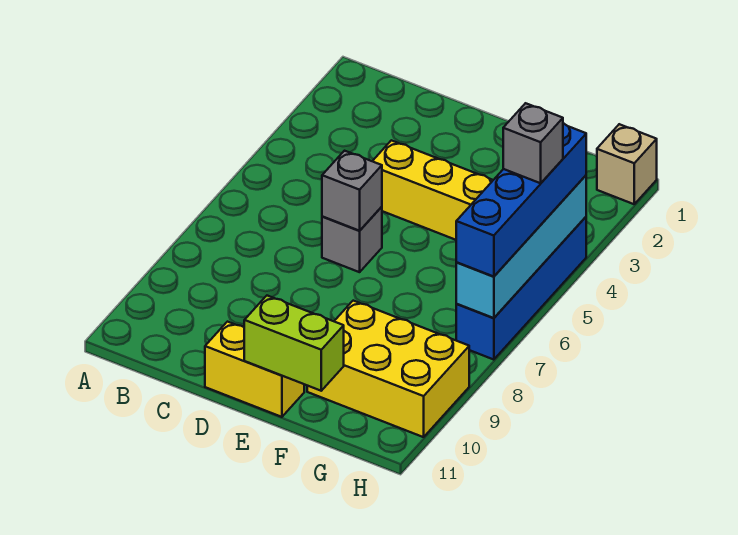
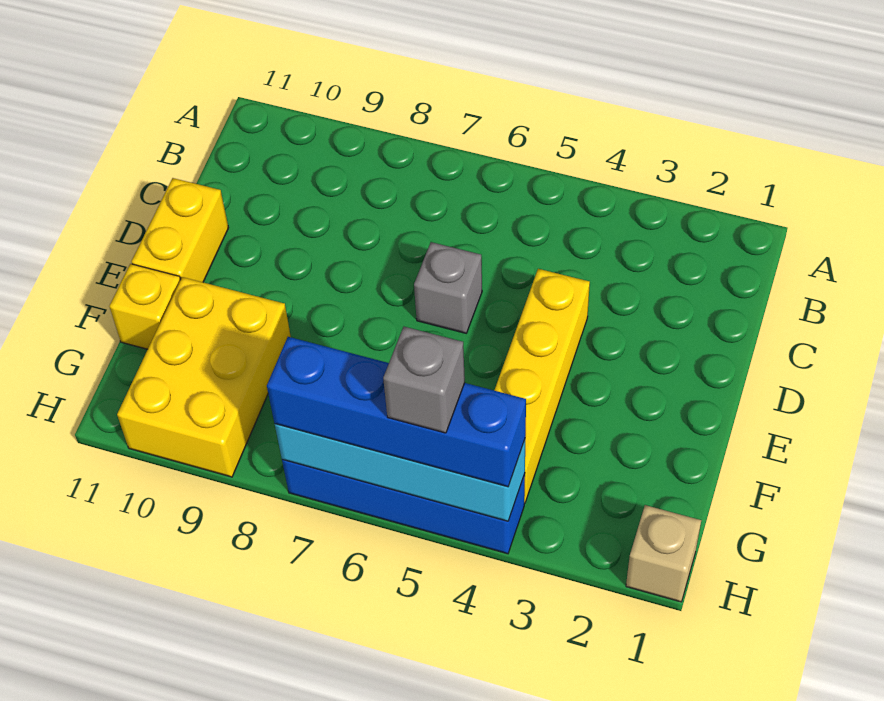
grey brick D6 level 2 -> none
lime brick E11:F11 level 2 -> none
none -> yellow brick F11 level 1

